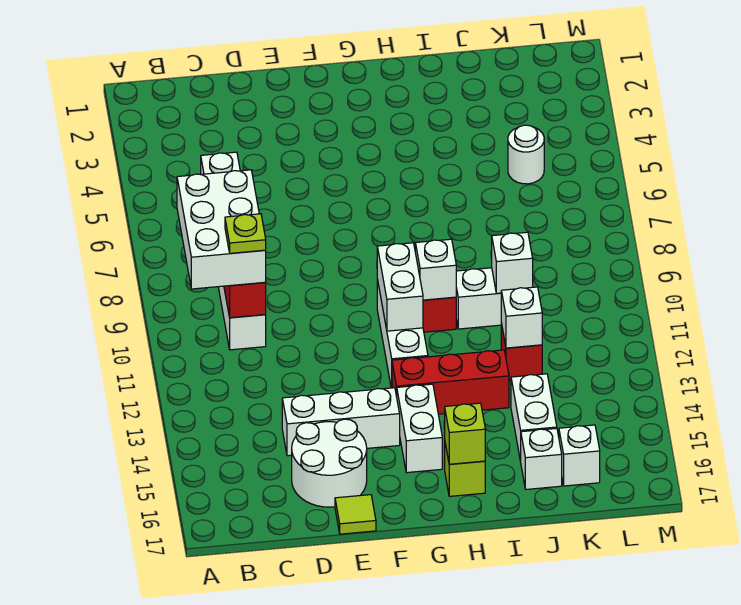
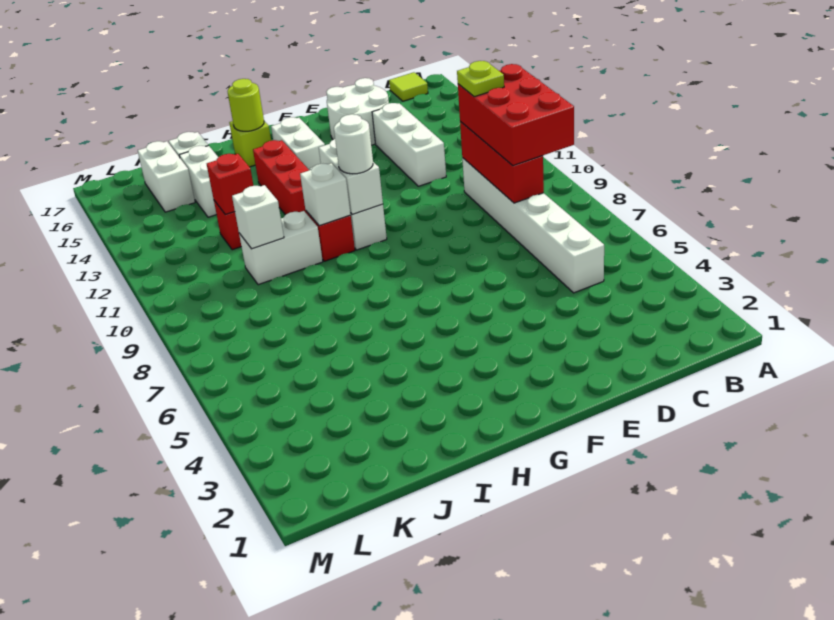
white brick B8:C10 level 3 -> red brick B8:C10 level 3
white brick D14:F14 level 1 -> white brick D12:D14 level 1
lime tile E17 level 1 -> lime tile B17 level 1
red brick G13:I13 level 1 -> red brick H12:H14 level 1
lime brick H16 level 2 -> lime round brick H16 level 2
white brick J12 level 2 -> red brick J12 level 2
white round brick K5 level 1 -> white round brick G10 level 3
white brick K16 level 1 -> white brick K15:K16 level 1

